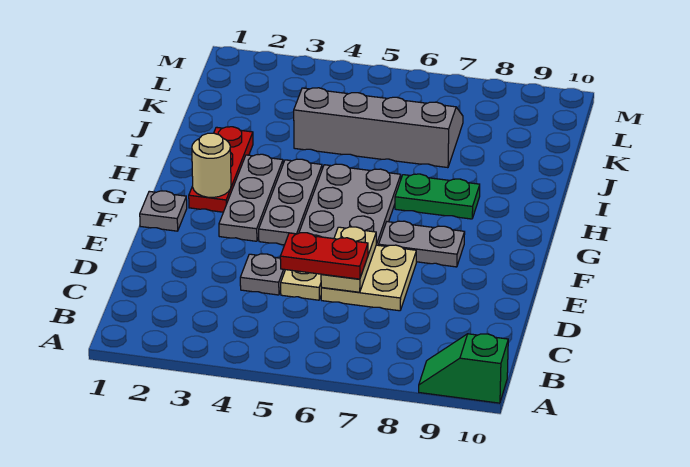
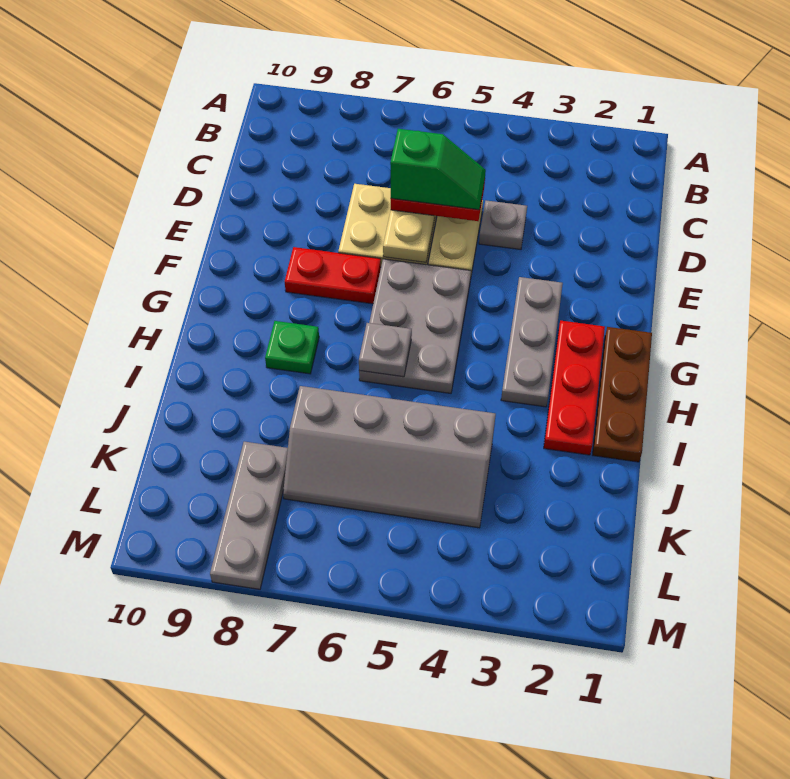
green slope A9:A10 level 1 top 10 -> green slope D5:D6 level 4 top 6
grey plate F1 level 1 -> grey plate H6 level 2
grey plate F4:H4 level 1 -> grey plate K8:M8 level 1
grey plate F7:F8 level 1 -> red plate F7:F8 level 1
none -> brown plate G1:I1 level 1
tan round brick G2 level 2 -> none
green plate H7:H8 level 1 -> green plate H8 level 1

